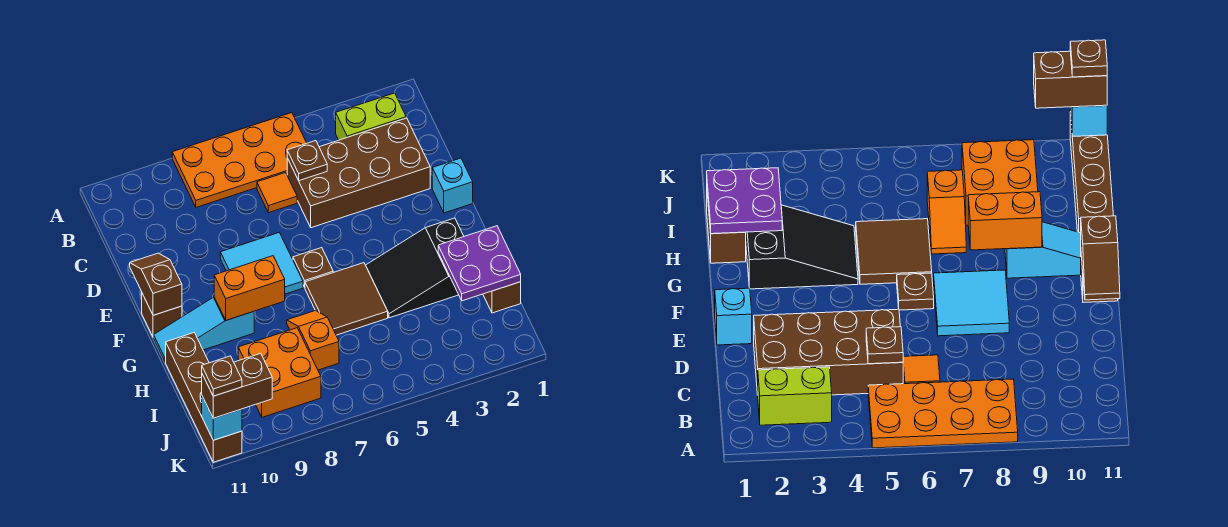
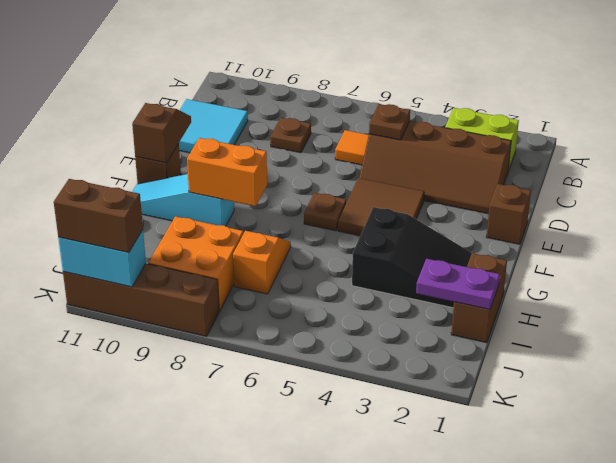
orange plate A5:B8 level 1 -> none
brown brick C2:D5 level 1 -> brown slope C2:D5 level 1 top C
cyan brick E1 level 1 -> brown brick E1 level 1
cyan tile E7:F8 level 1 -> cyan tile C10:D11 level 1
black slope G2:H4 level 1 top 2 -> black slope G2:H4 level 1 top 4
brown tile G5:H6 level 1 -> brown tile E4:F5 level 1
purple plate H1:I2 level 2 -> purple plate I1:I2 level 2
brown brick H11:K11 level 1 -> brown brick K8:K11 level 1
cyan brick K11 level 2 -> cyan brick K10:K11 level 2
brown plate K11 level 4 -> brown plate C8 level 1

